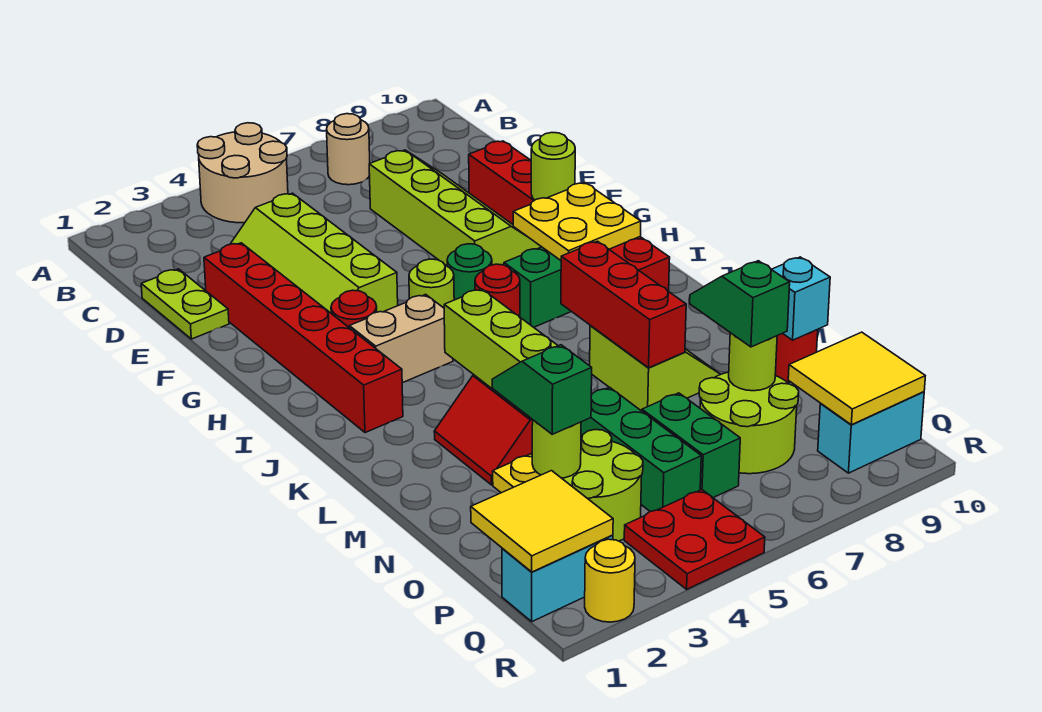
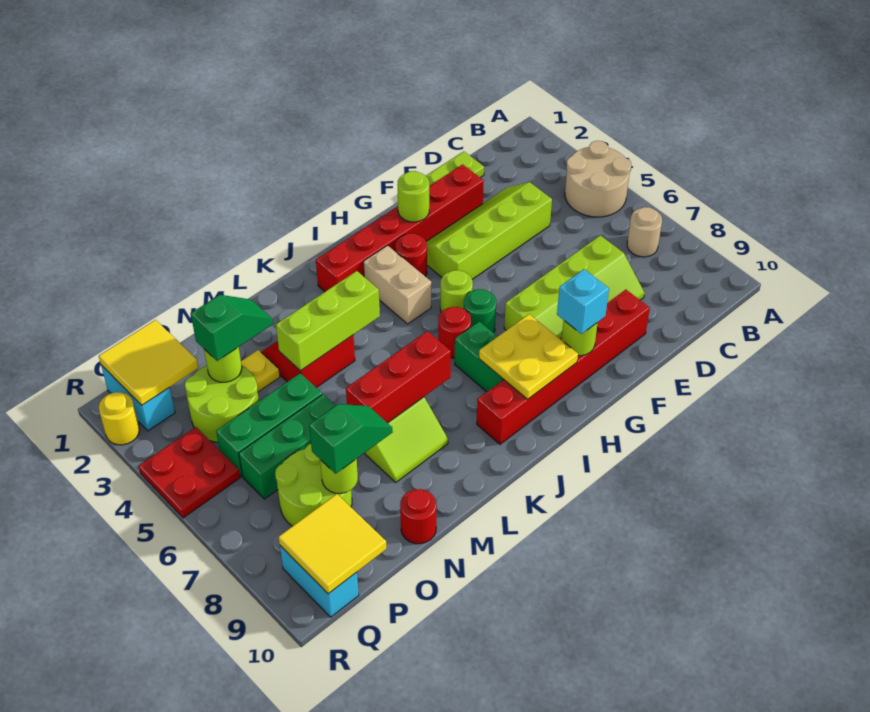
none -> lime round brick G2 level 2
cyan brick N10 level 2 -> cyan brick G9 level 3
green brick O6:P6 level 1 -> green brick N6:P6 level 1

